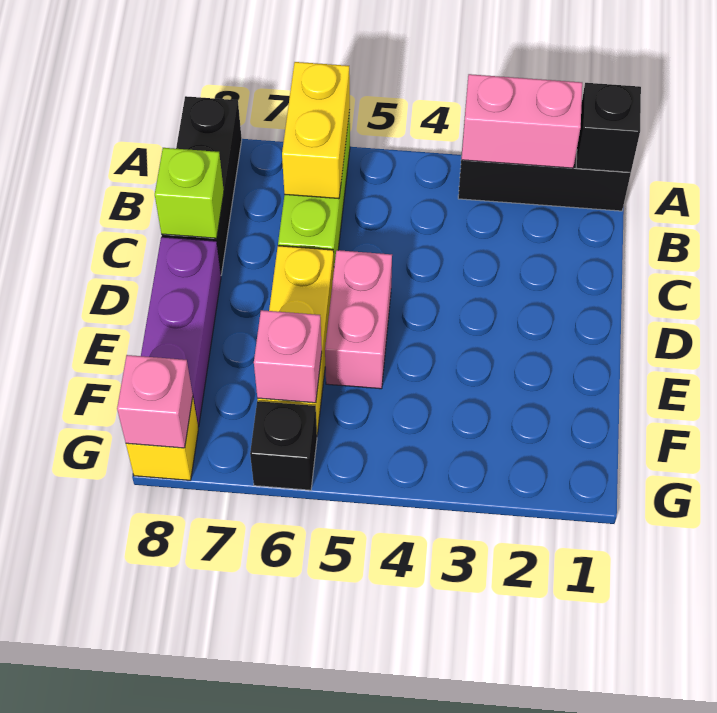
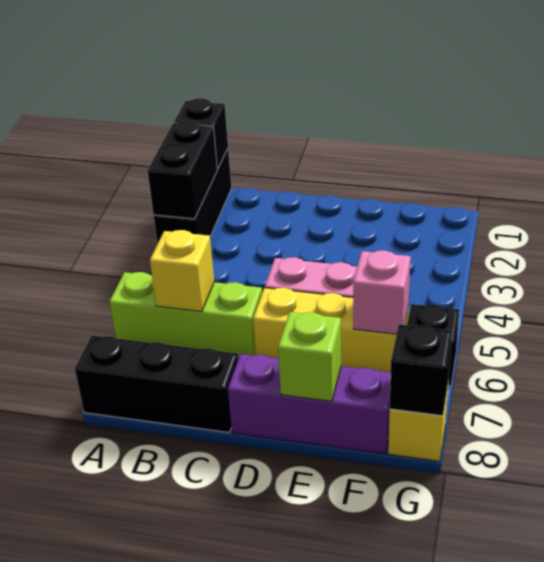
pink brick A2:A3 level 2 -> black brick A2:A3 level 2
yellow brick A6:B6 level 2 -> yellow brick B6 level 2
lime brick C8 level 2 -> lime brick E8 level 2
pink brick G8 level 2 -> black brick G8 level 2

